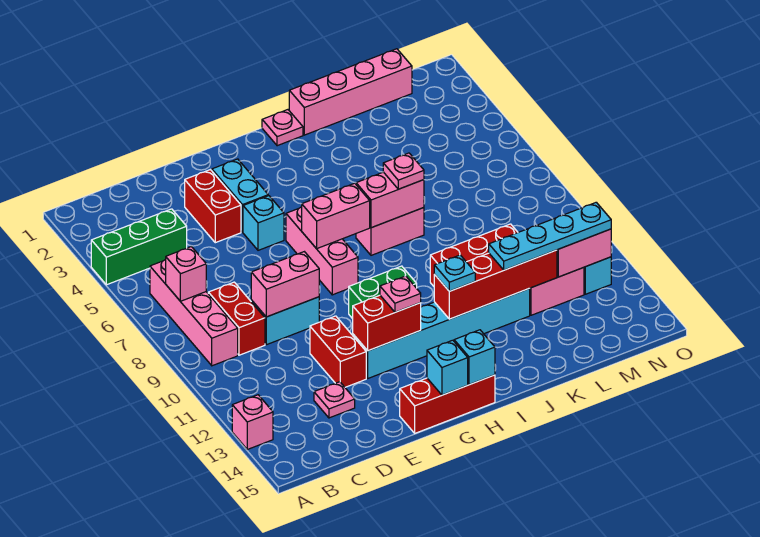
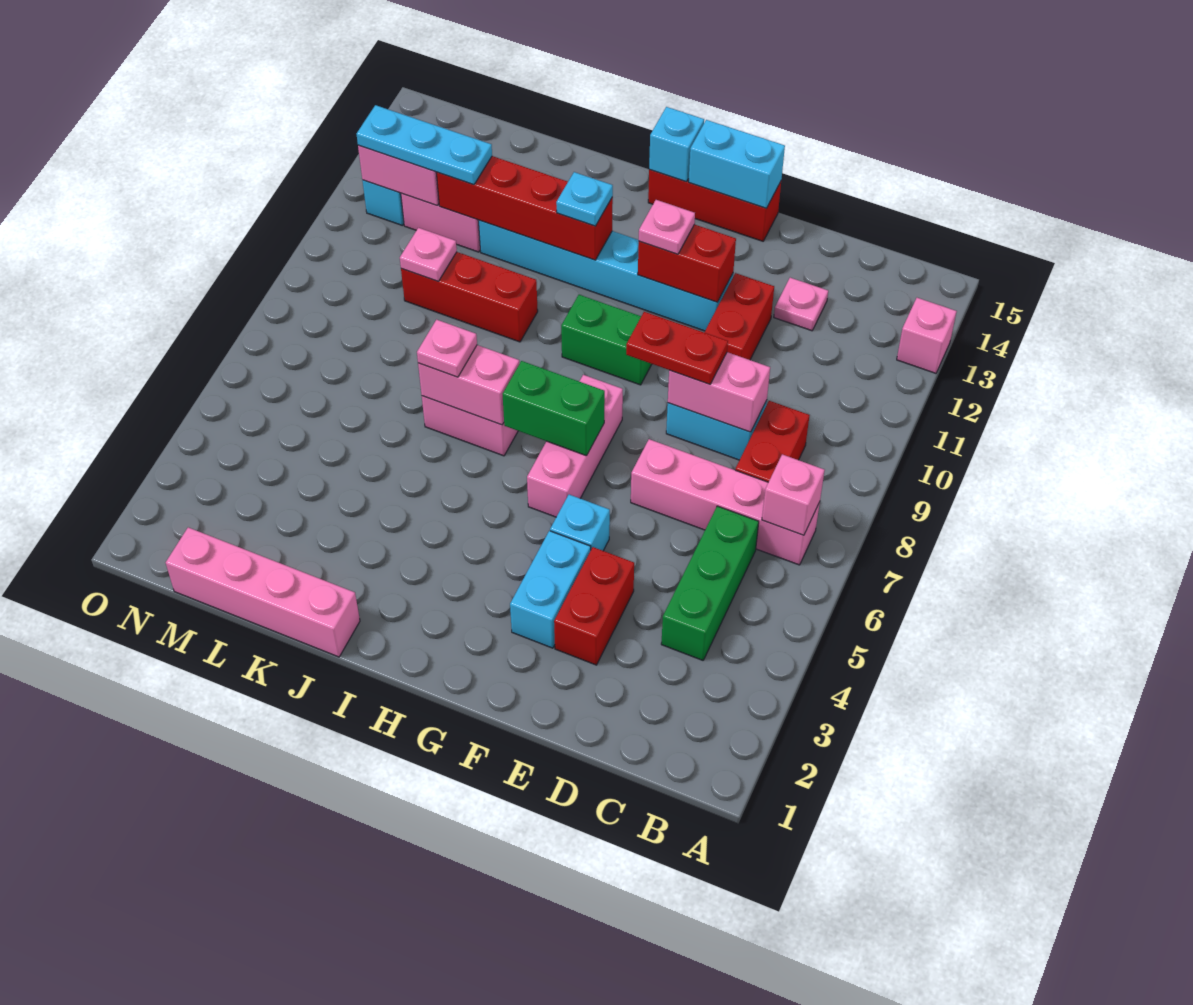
green brick A4:C4 level 1 -> green brick C4:C6 level 1
pink brick B6:B9 level 1 -> pink brick B7:E7 level 1
none -> red plate E9:F9 level 3
pink brick G7:H7 level 2 -> green brick G7:H7 level 2
cyan brick G15 level 2 -> cyan brick F15:G15 level 2
pink plate I1 level 1 -> pink plate L10 level 2
cyan plate K12:N12 level 3 -> cyan plate L12:N12 level 3

